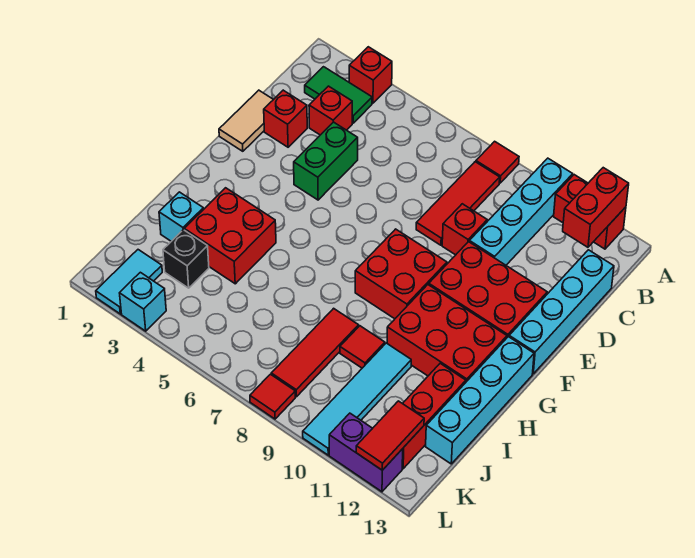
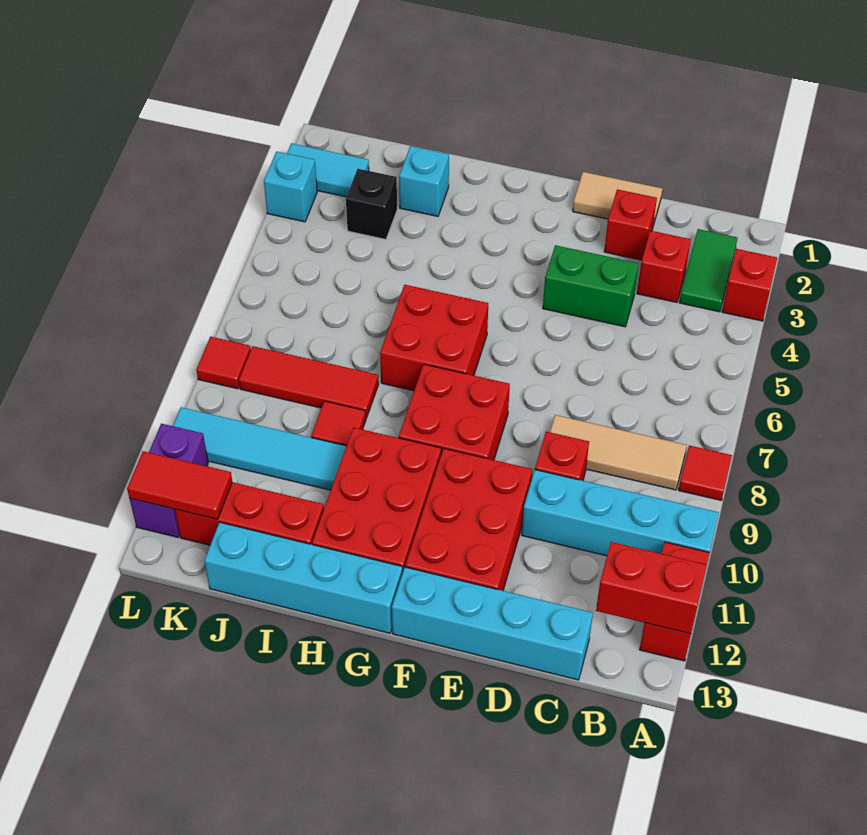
red tile B8:D8 level 1 -> tan tile B8:D8 level 1
red brick H3:I4 level 1 -> red brick G6:H7 level 1

